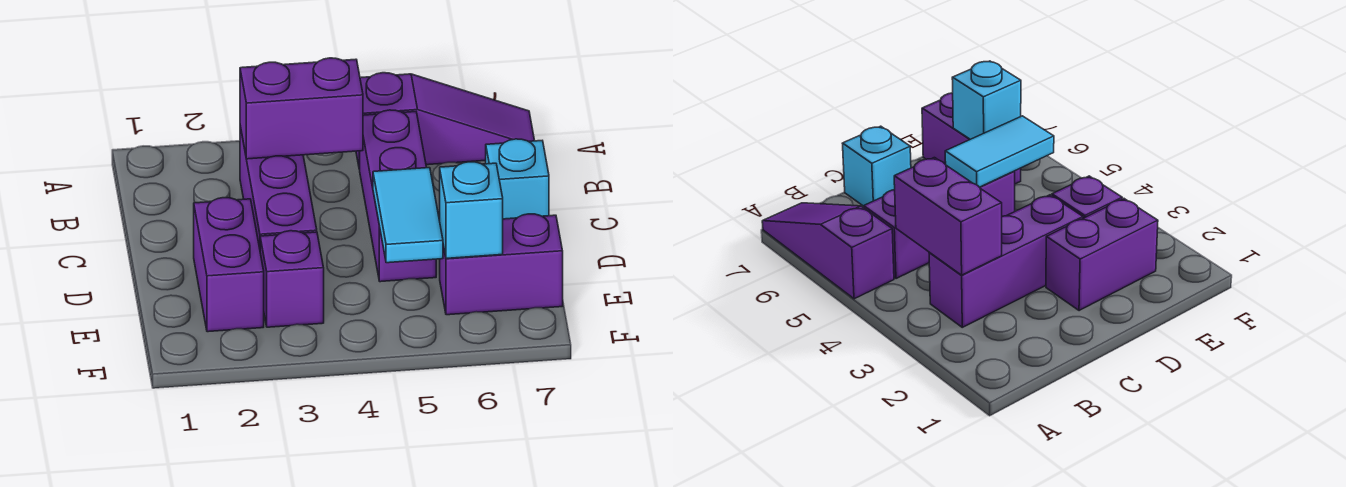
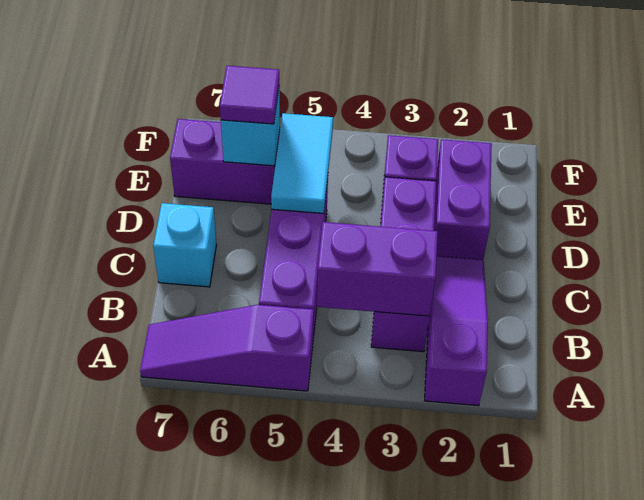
none -> purple slope A2:C2 level 1 top A
none -> purple tile E6 level 3

